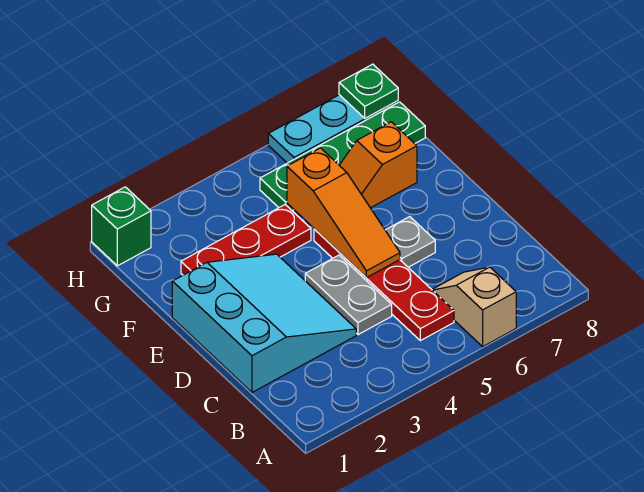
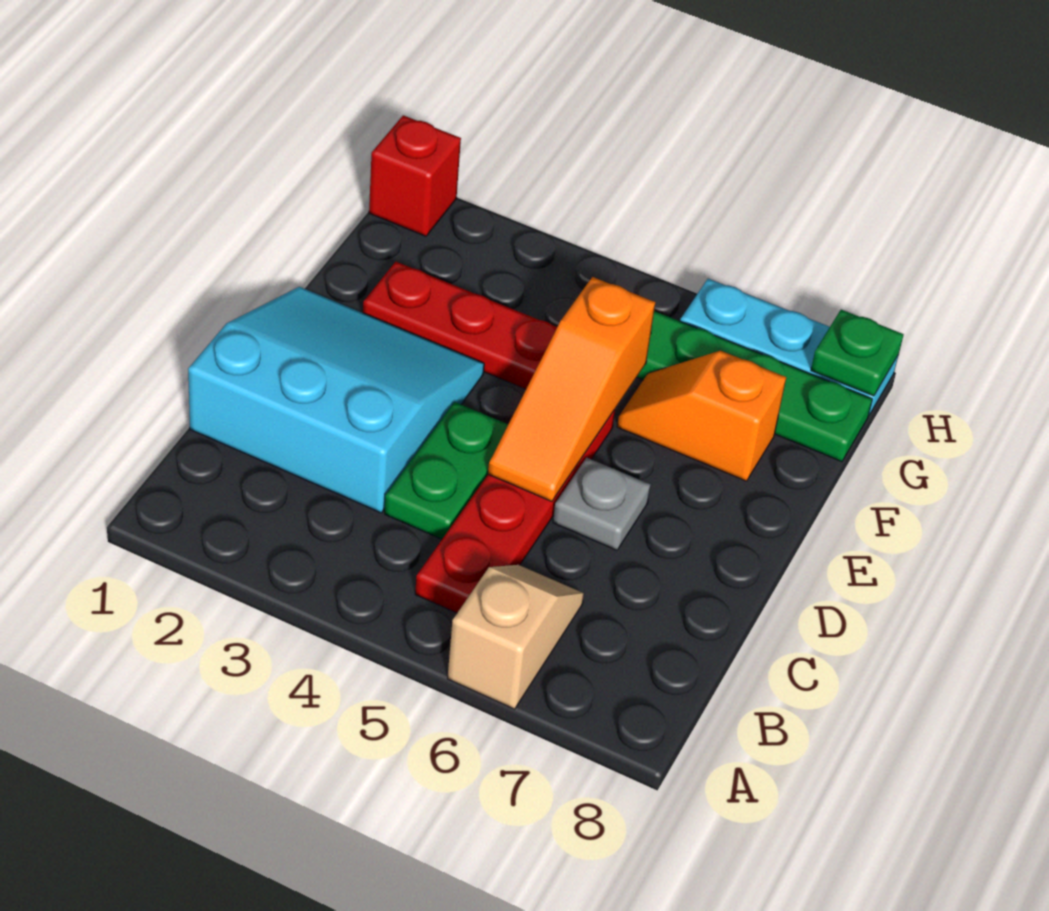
cyan slope C1:E3 level 1 top 1 -> cyan slope C1:E3 level 1 top C
grey plate C4:D4 level 1 -> green plate C4:D4 level 1
green brick H1 level 1 -> red brick H1 level 1

